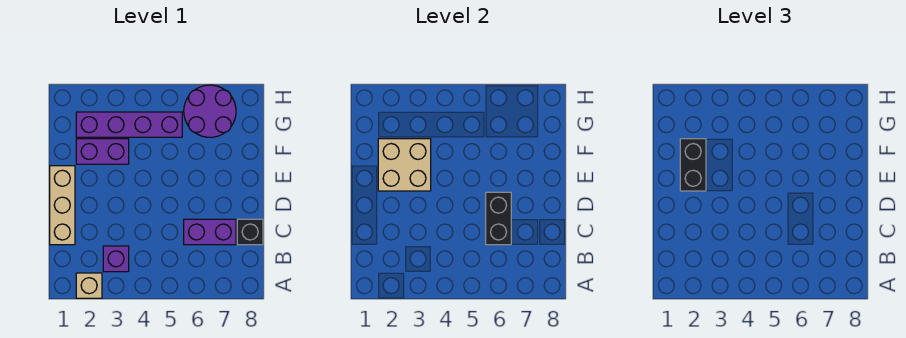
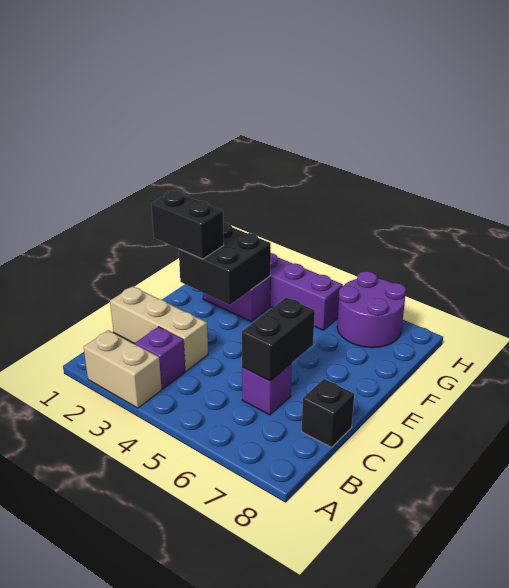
tan brick A2 level 1 -> tan brick A2:A3 level 1
tan brick C1:E1 level 1 -> tan brick C1:C3 level 1
purple brick C6:C7 level 1 -> purple brick C6 level 1
tan brick E2:F3 level 2 -> black brick E2:F3 level 2
black brick E2:F2 level 3 -> black brick E1:E2 level 3

